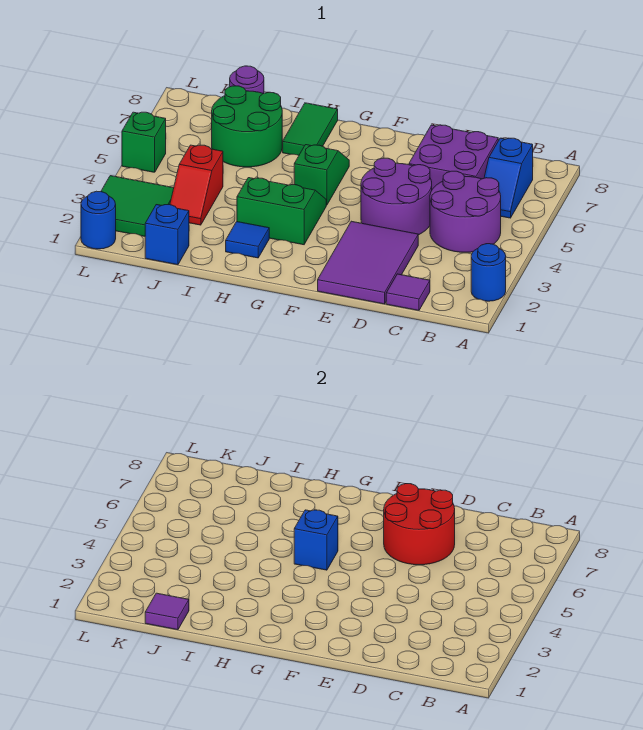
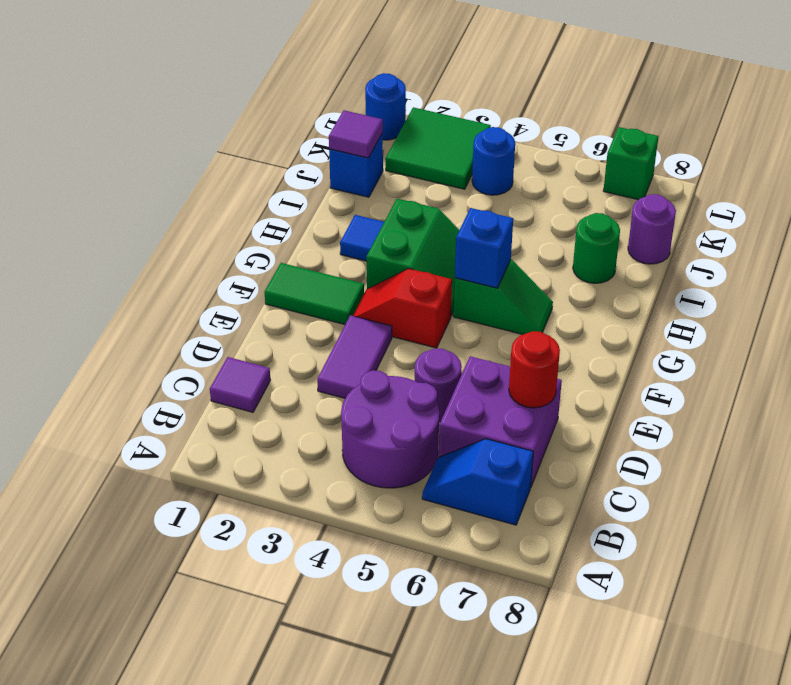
blue round brick A2 level 1 -> blue round brick K4 level 1
purple tile D1:E3 level 1 -> purple tile D3:E3 level 1
purple round brick D4:E5 level 1 -> purple round brick D5 level 1
red round brick D6:E7 level 2 -> red round brick D7 level 2
green tile H7:H8 level 1 -> green tile F1:F2 level 1
green round brick I6:J7 level 1 -> green round brick I7 level 1
red slope J3:J4 level 1 top 4 -> red slope F3:F4 level 1 top 4
green brick L5 level 1 -> green brick L7 level 1

